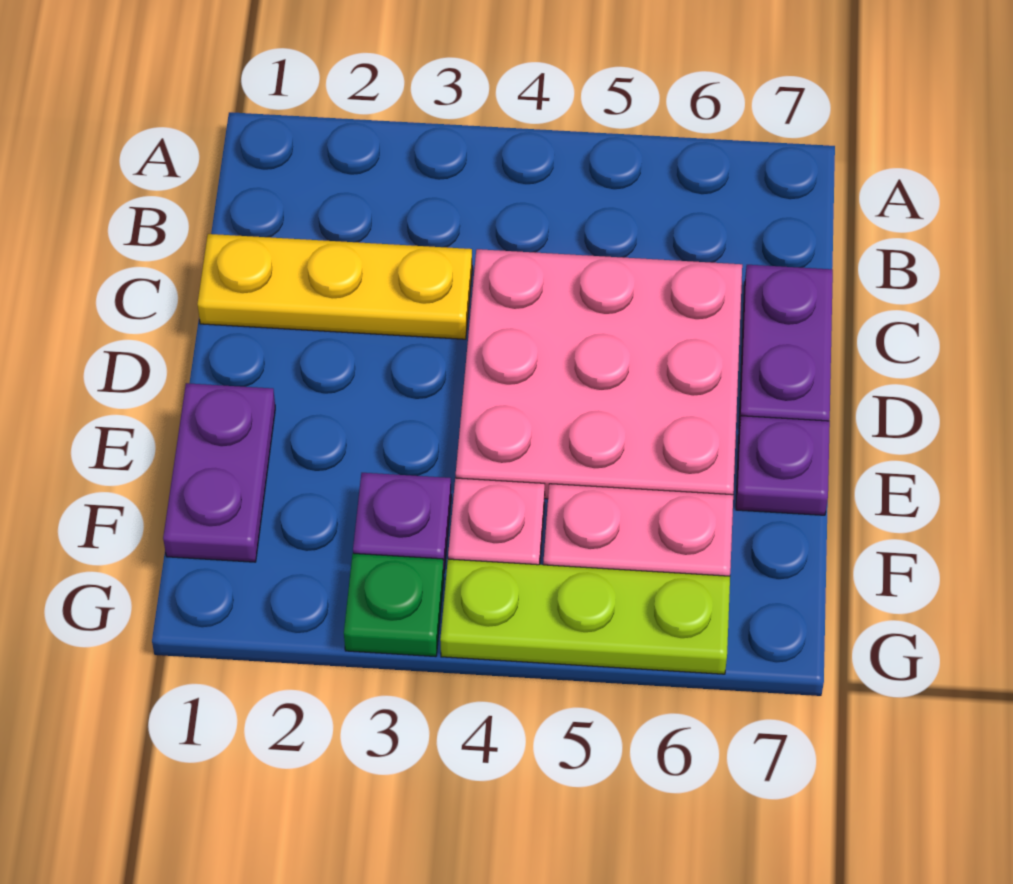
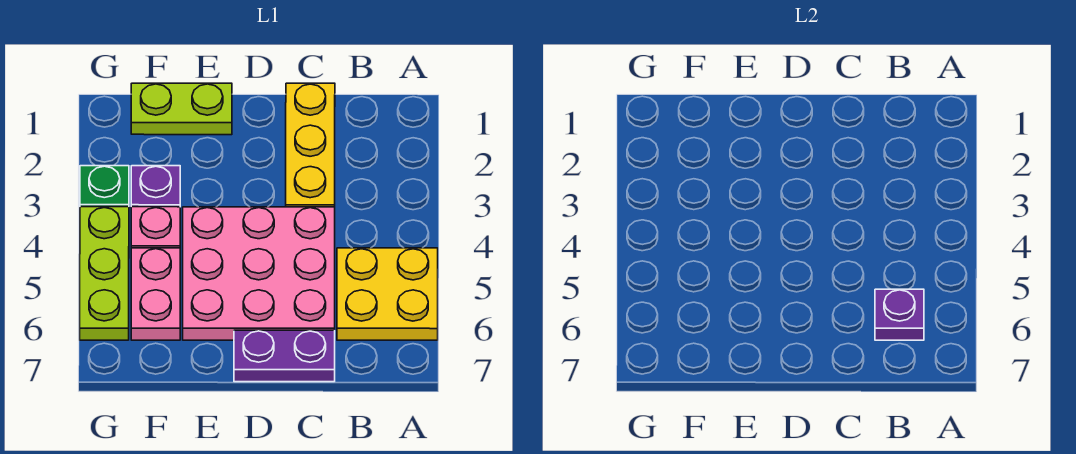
none -> yellow plate A5:B6 level 1
purple plate E1:F1 level 1 -> lime plate E1:F1 level 1
purple plate E7 level 1 -> purple plate B6 level 2

